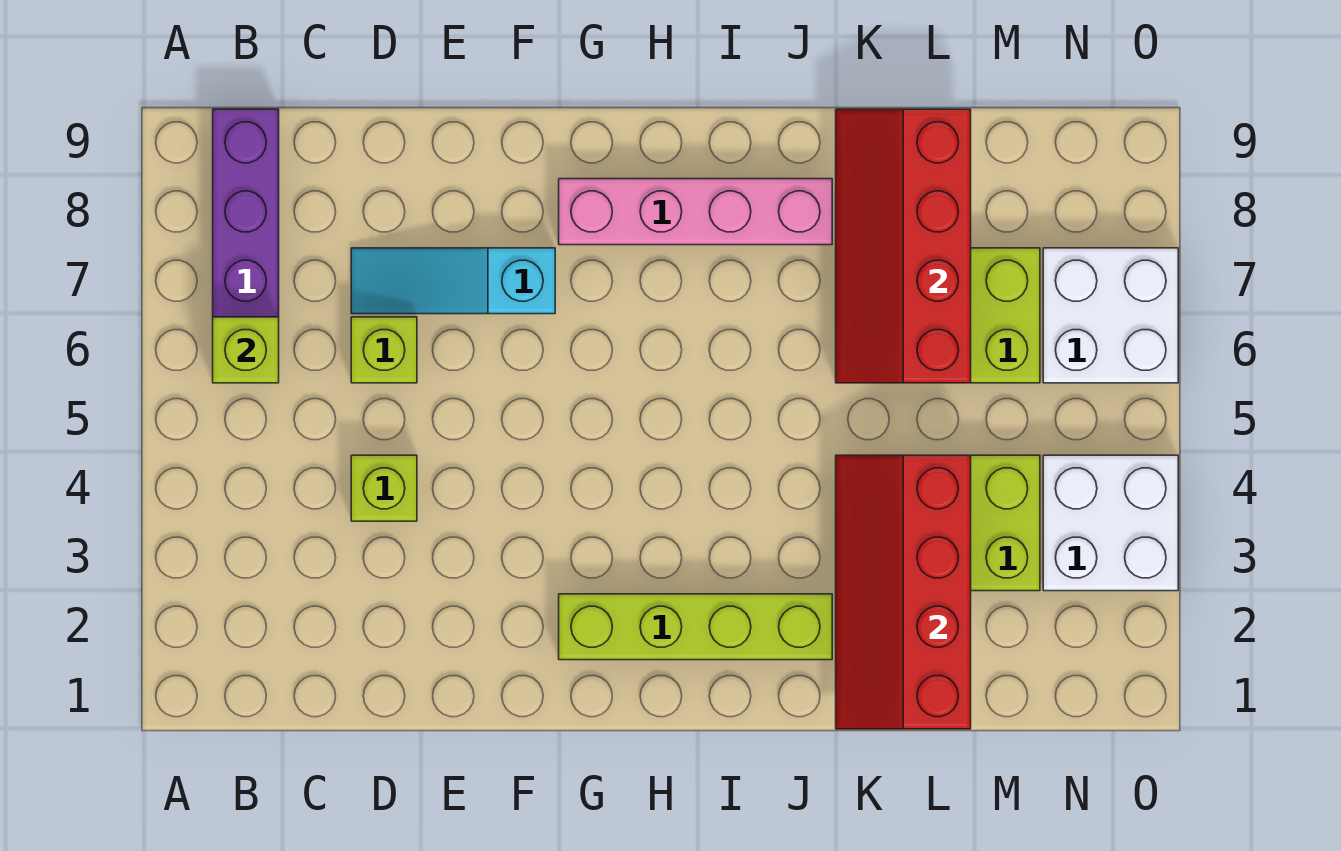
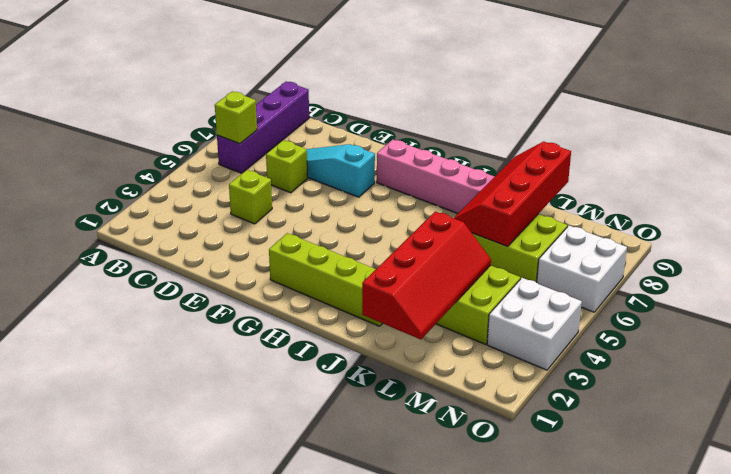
red slope K1:L4 level 2 top L -> red slope K1:L4 level 2 top K

